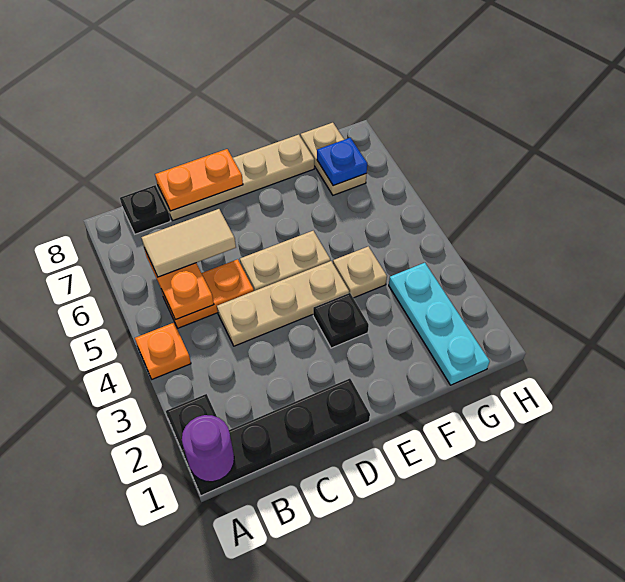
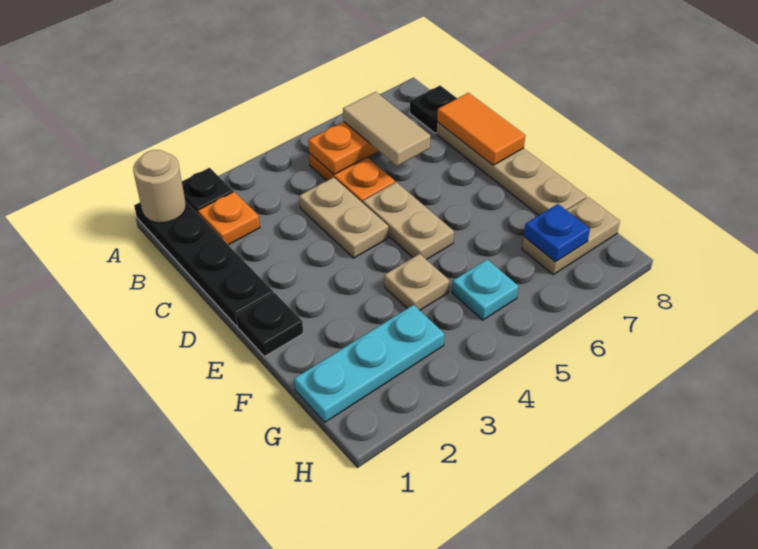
purple round brick A1 level 2 -> tan round brick A1 level 2
orange plate A4 level 1 -> orange plate B2 level 1
tan plate C4:E4 level 1 -> tan plate C4:D4 level 1
orange plate C8:D8 level 2 -> orange tile C8:D8 level 2
black plate E3 level 1 -> black plate E1 level 1
none -> cyan plate G5 level 1

